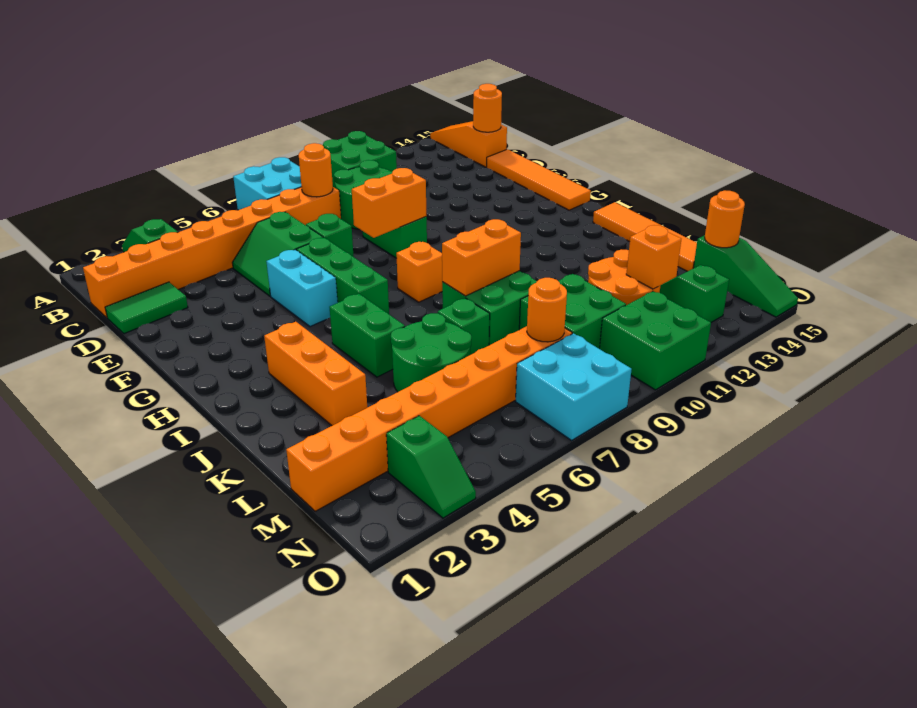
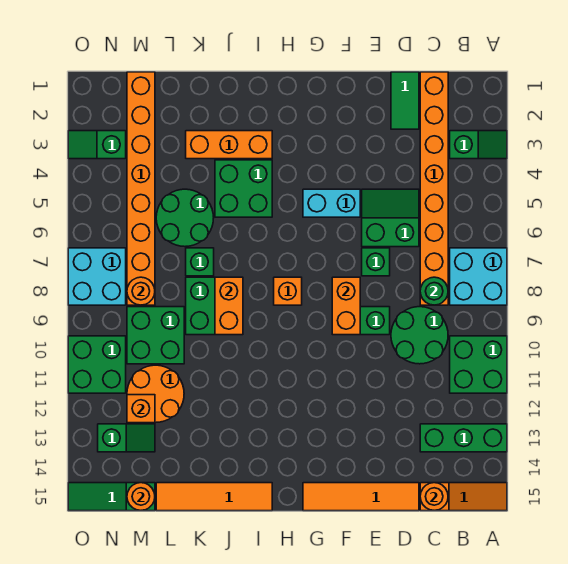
orange round brick C8 level 2 -> green round brick C8 level 2
green brick F6:H6 level 1 -> green brick A13:C13 level 1
green brick I5:J5 level 1 -> green brick I4:J5 level 1

